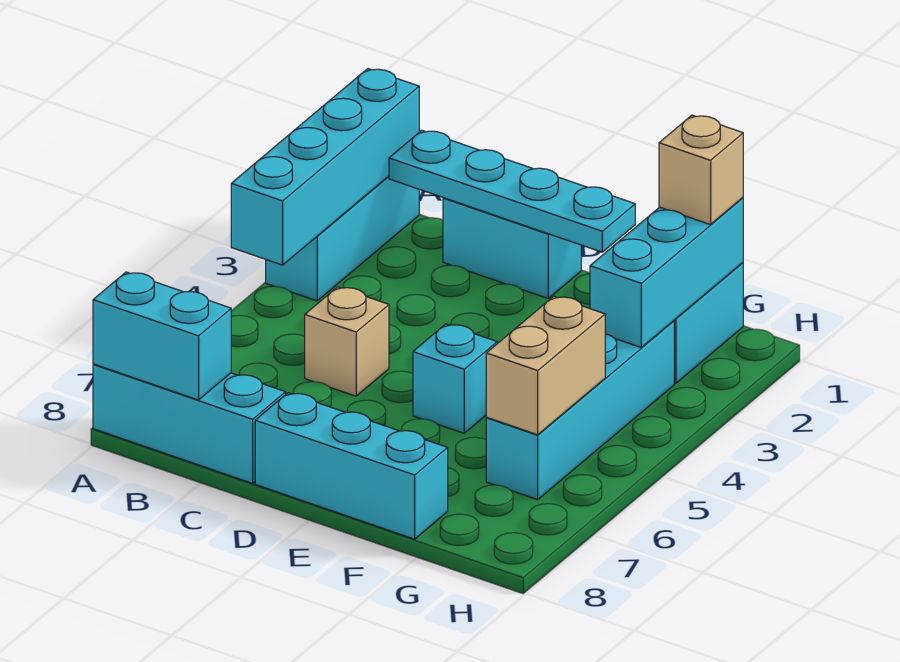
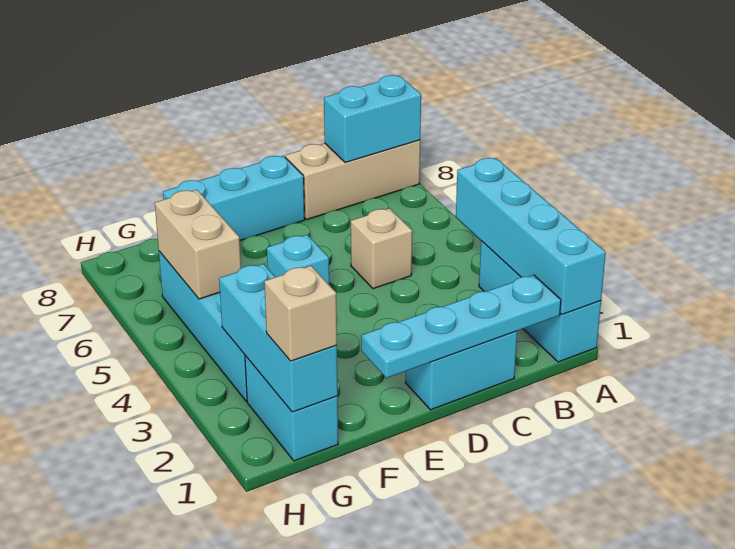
cyan brick A8:C8 level 1 -> tan brick A8:C8 level 1

